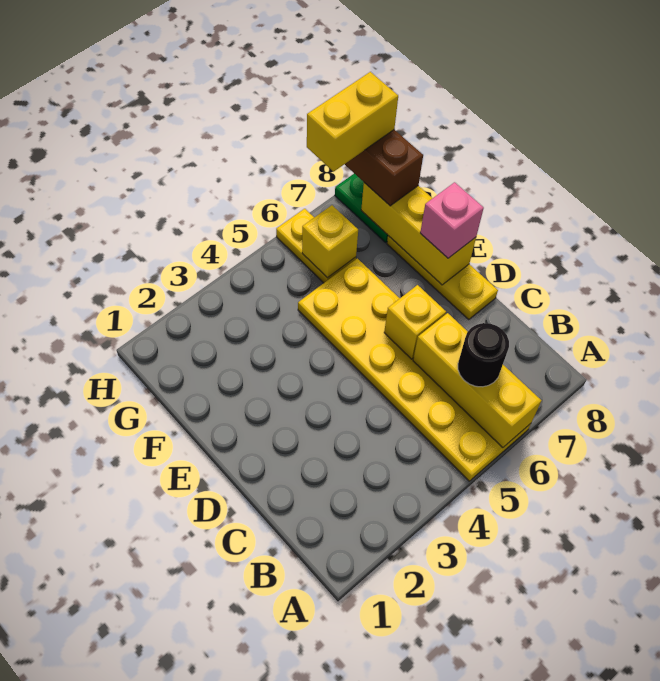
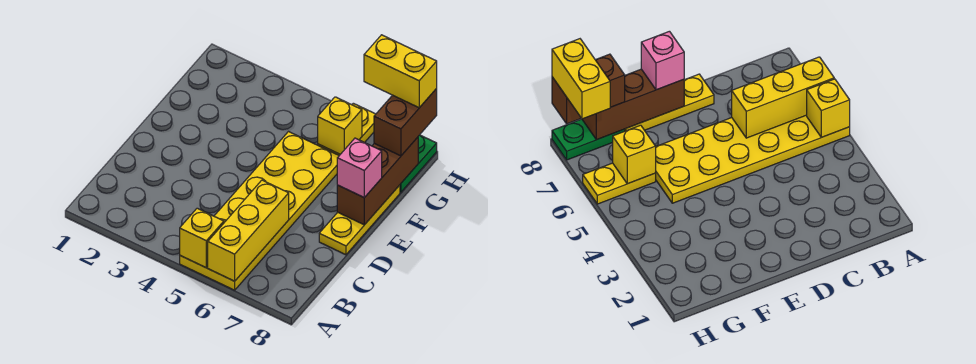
black round brick B6 level 3 -> none
yellow brick D6 level 2 -> yellow brick A5 level 2
yellow brick E8:G8 level 2 -> brown brick E8:G8 level 2

